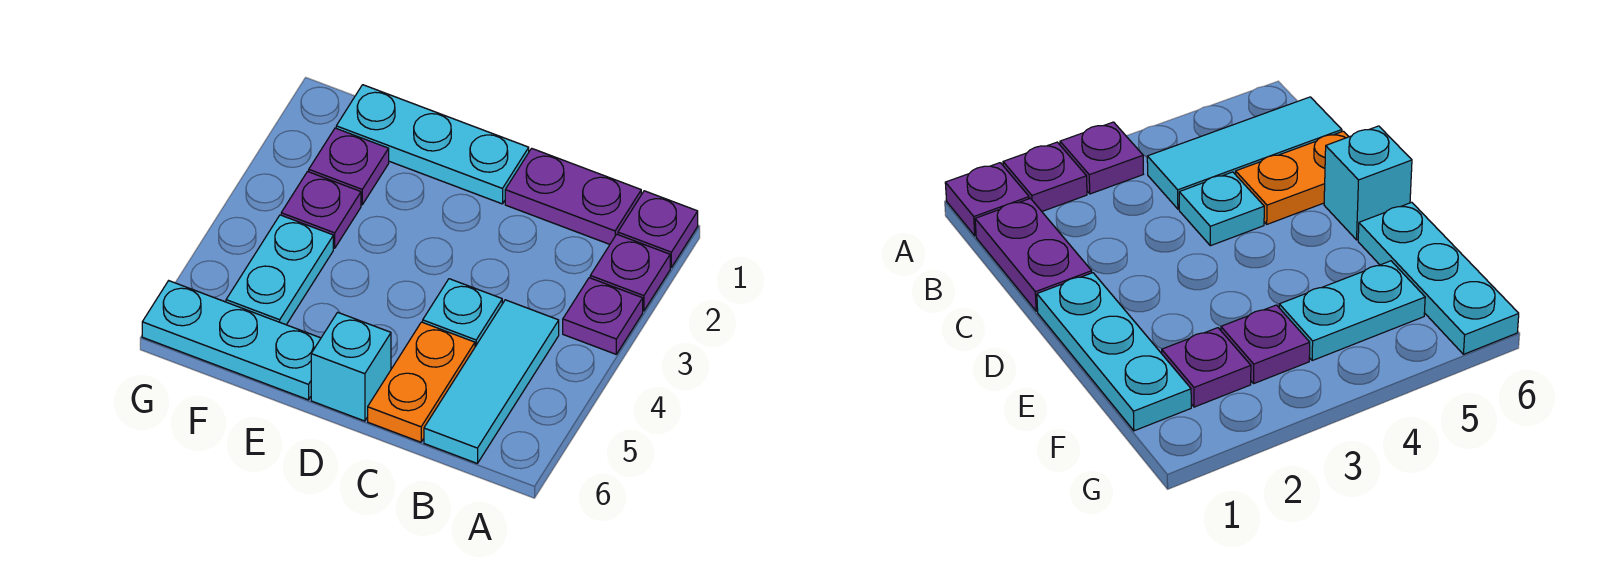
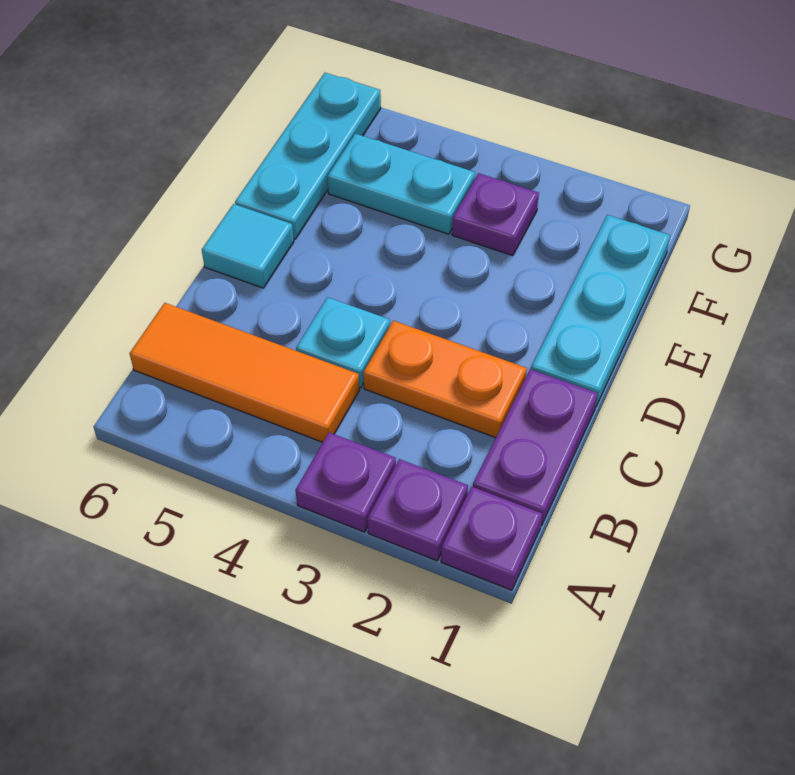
cyan tile B4:B6 level 1 -> orange tile B4:B6 level 1
orange plate C5:C6 level 1 -> orange plate C2:C3 level 1
cyan brick D6 level 1 -> cyan tile D6 level 1
purple plate F2 level 1 -> none

